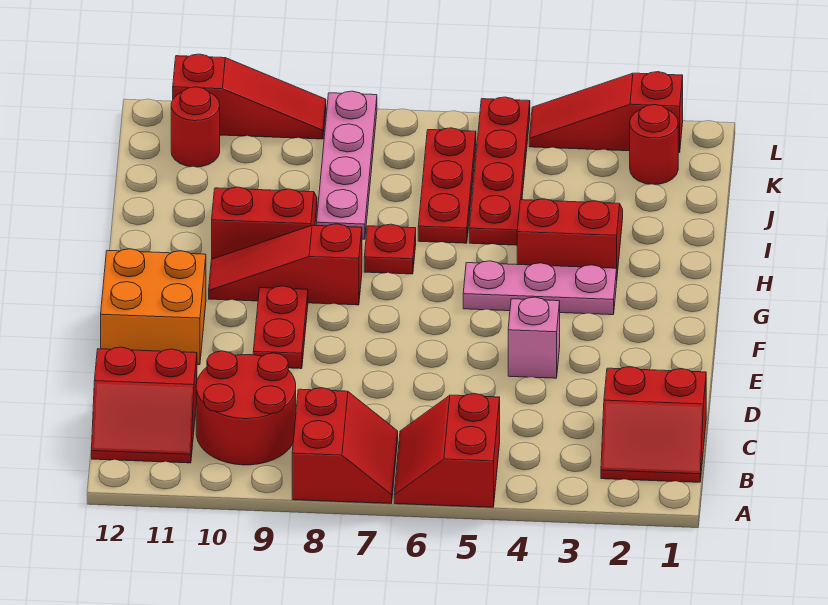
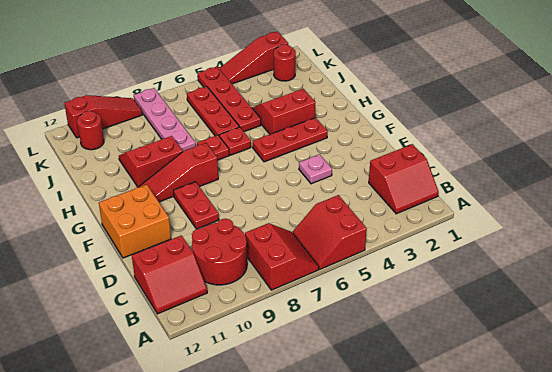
pink brick E4 level 1 -> pink plate E4 level 1
pink plate G3:G5 level 1 -> red plate G3:G5 level 1
none -> red plate H6 level 1

